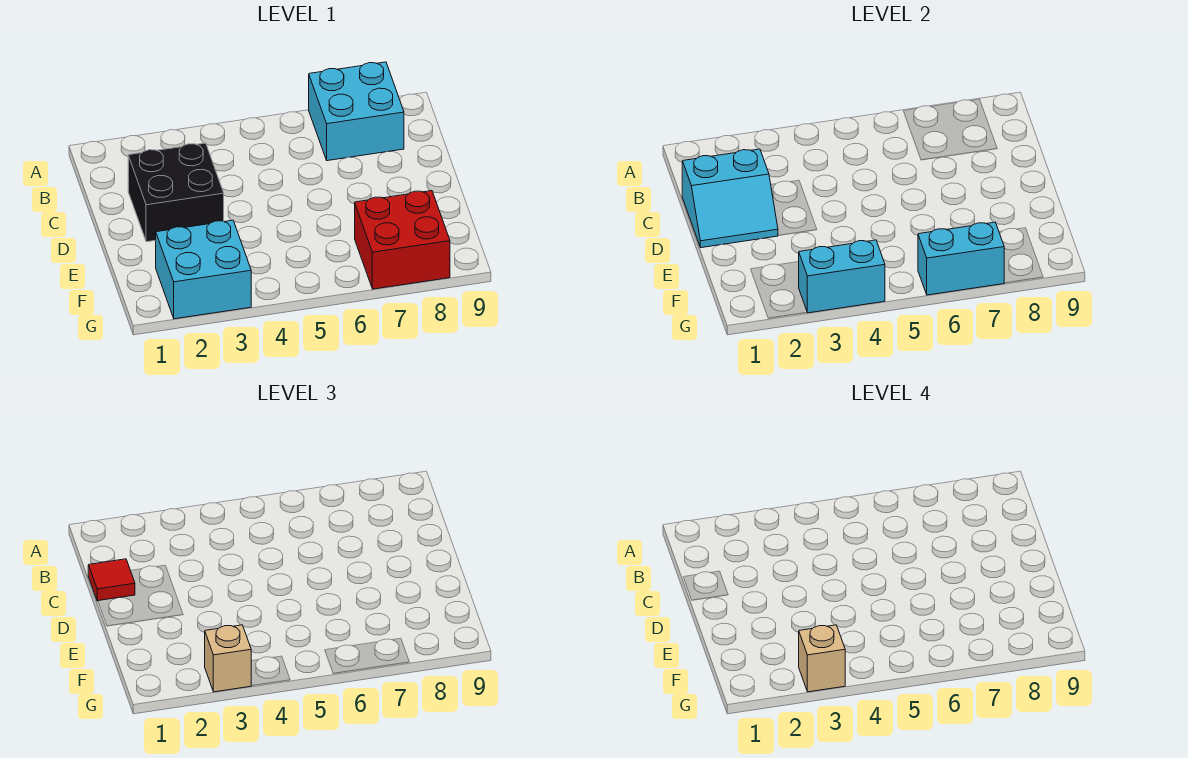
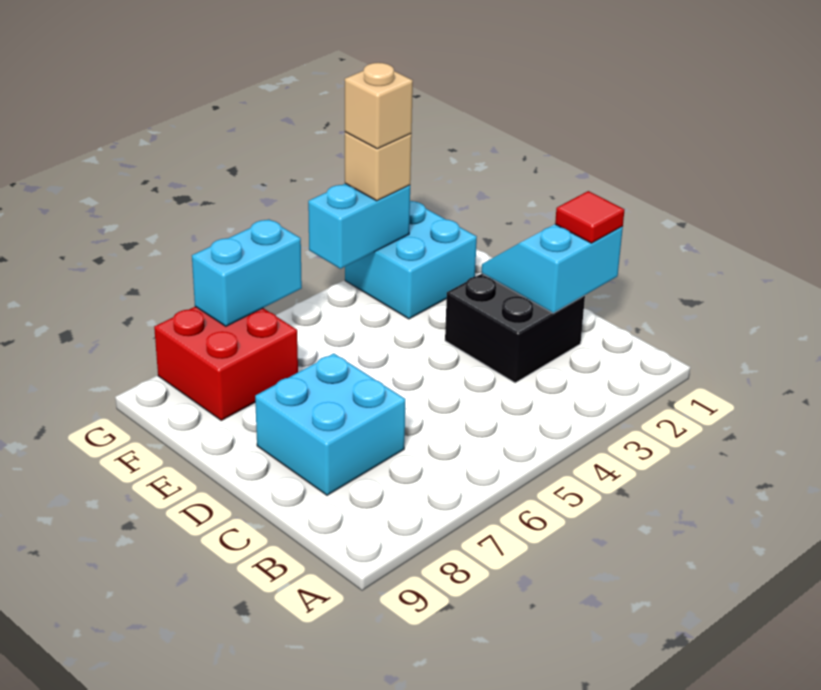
cyan brick A7:B8 level 1 -> cyan brick C7:D8 level 1

